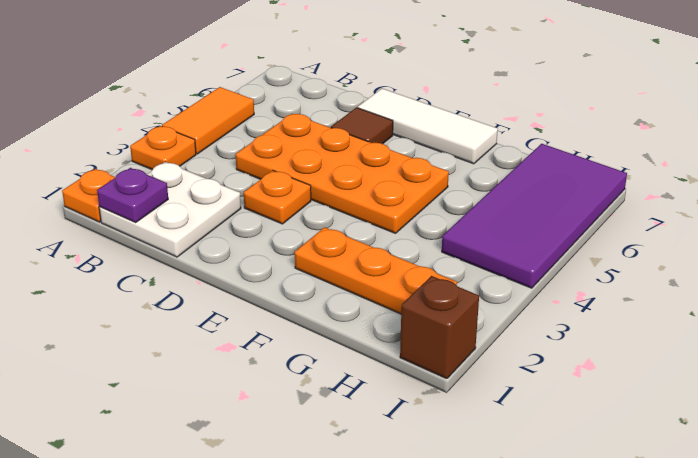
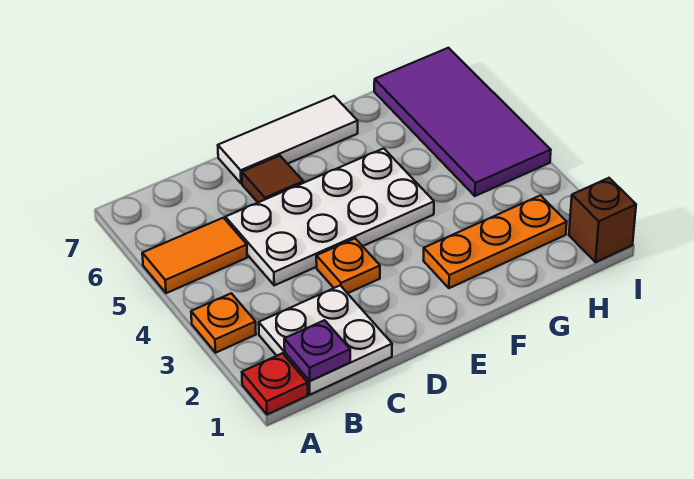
orange plate A1 level 1 -> red plate A1 level 1
orange tile A4:A5 level 1 -> orange tile A5:B5 level 1
orange plate C4:F5 level 1 -> white plate C4:F5 level 1

